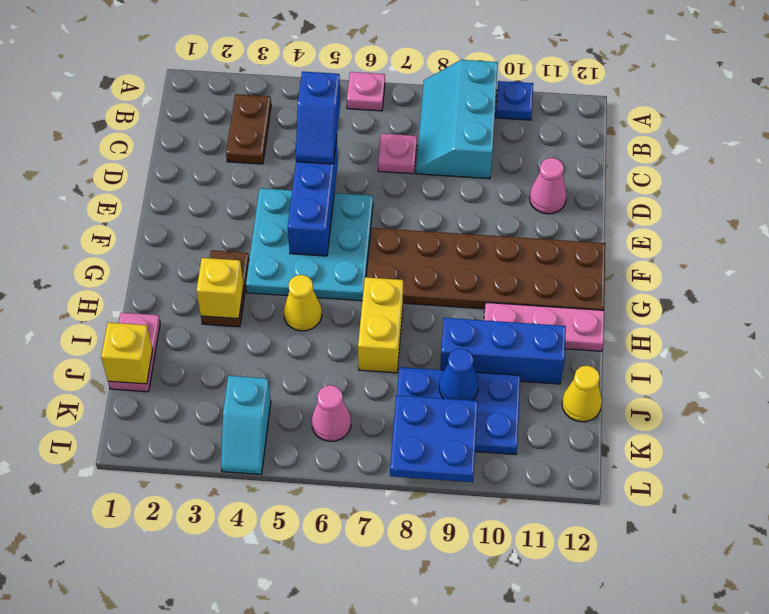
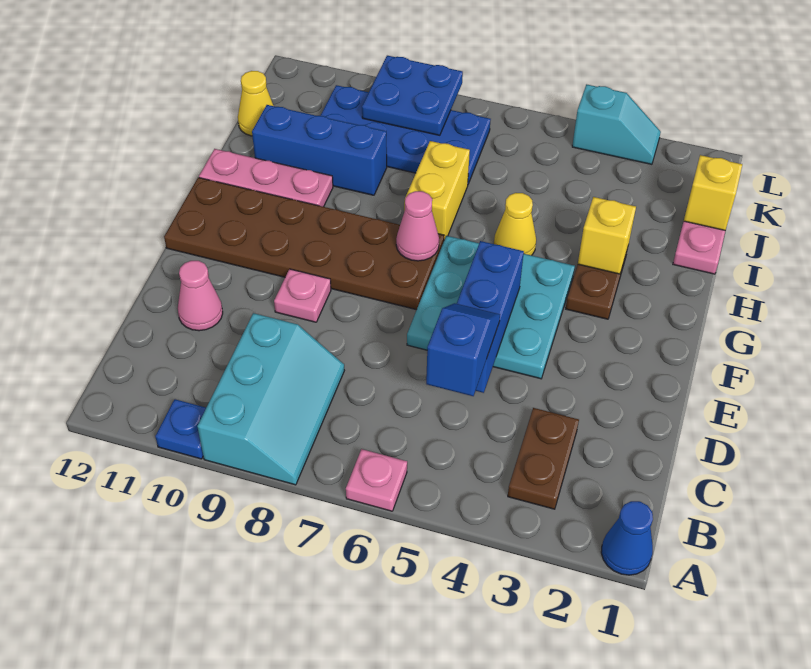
pink plate C7 level 1 -> pink plate E9 level 1
blue plate J8:K10 level 1 -> blue plate J7:K10 level 1
blue cone J9 level 2 -> blue cone A1 level 1
cyan slope K4:L4 level 1 top K -> cyan slope L3:L4 level 1 top 4
pink cone K6 level 1 -> pink cone G7 level 2

